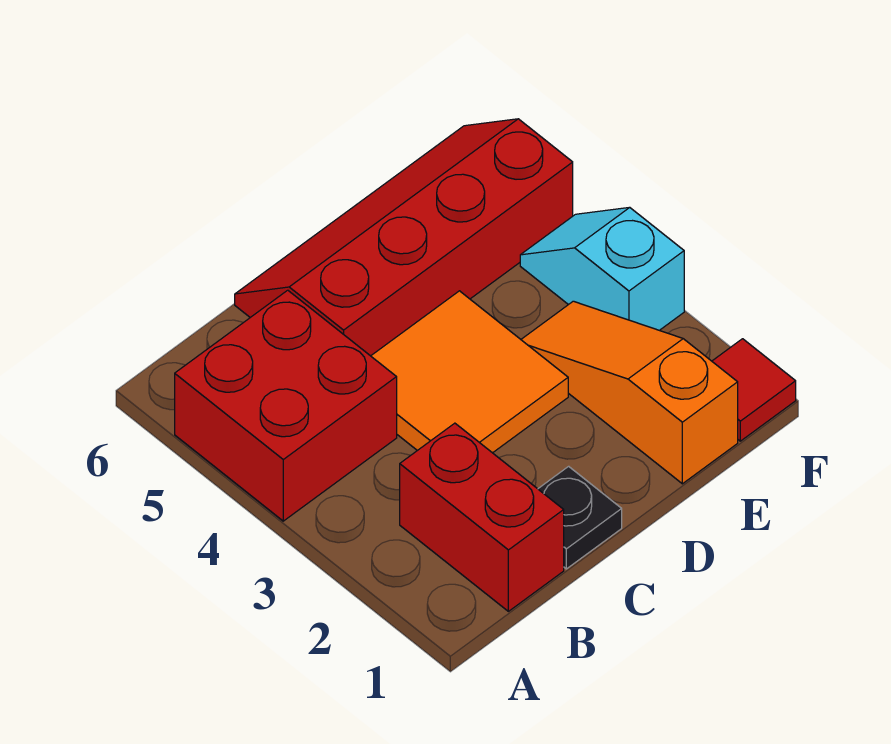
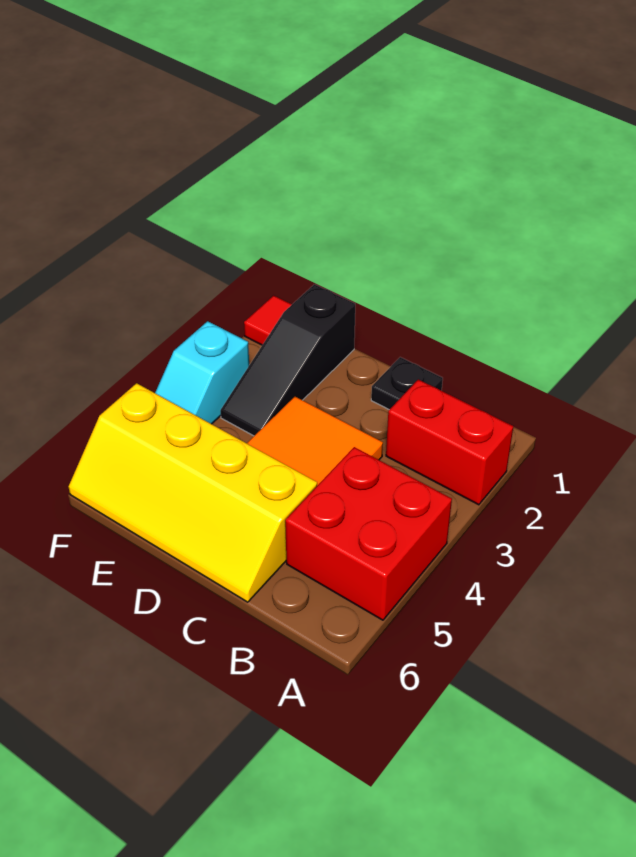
red brick B1:B2 level 1 -> red brick A2:B2 level 1
red slope C5:F6 level 1 top 5 -> yellow slope C5:F6 level 1 top 5
orange slope E1:E3 level 1 top 1 -> black slope E1:E3 level 1 top 1

